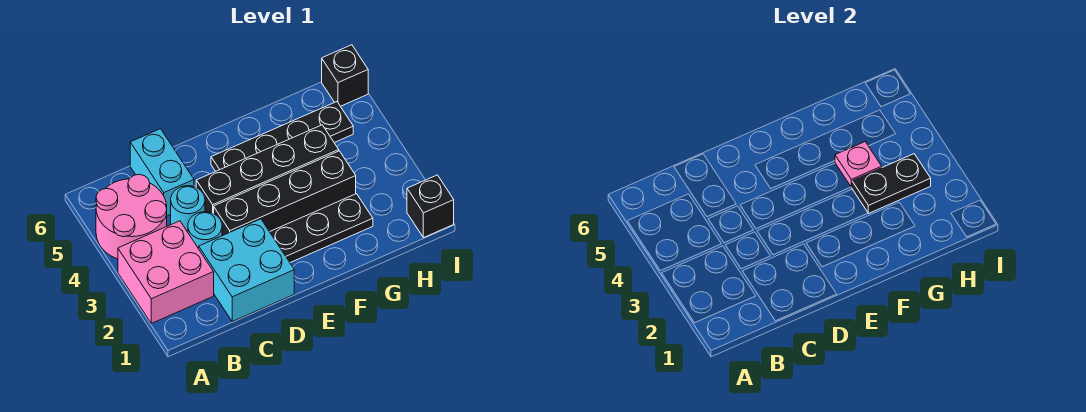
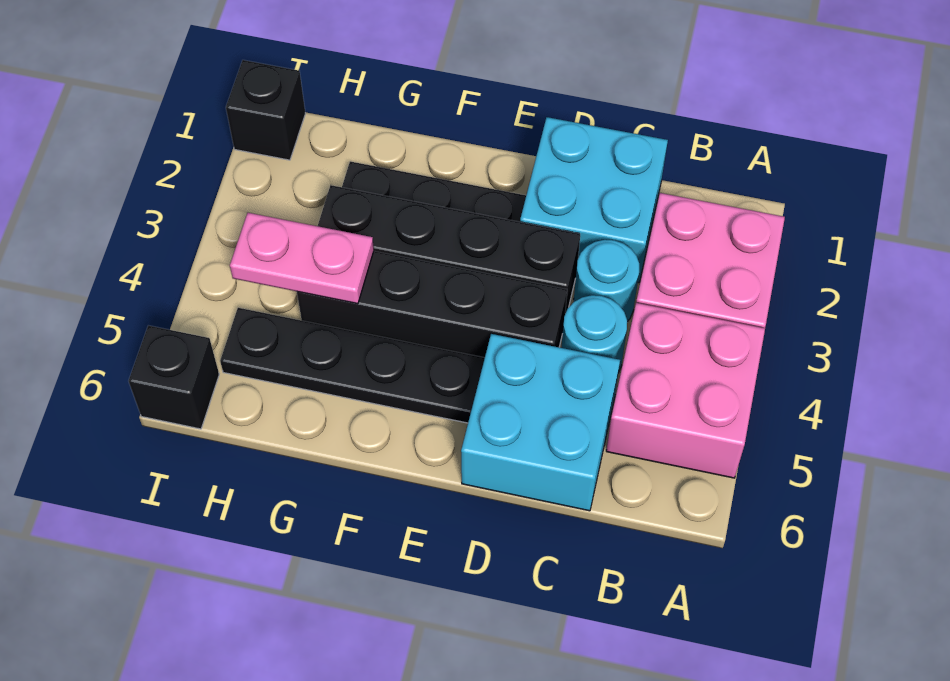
pink round brick A4:B5 level 1 -> pink brick A4:B5 level 1
cyan brick C5:C6 level 1 -> cyan brick C5:D6 level 1
black plate G3:H3 level 2 -> none
pink plate G4 level 2 -> pink plate G4:H4 level 2

